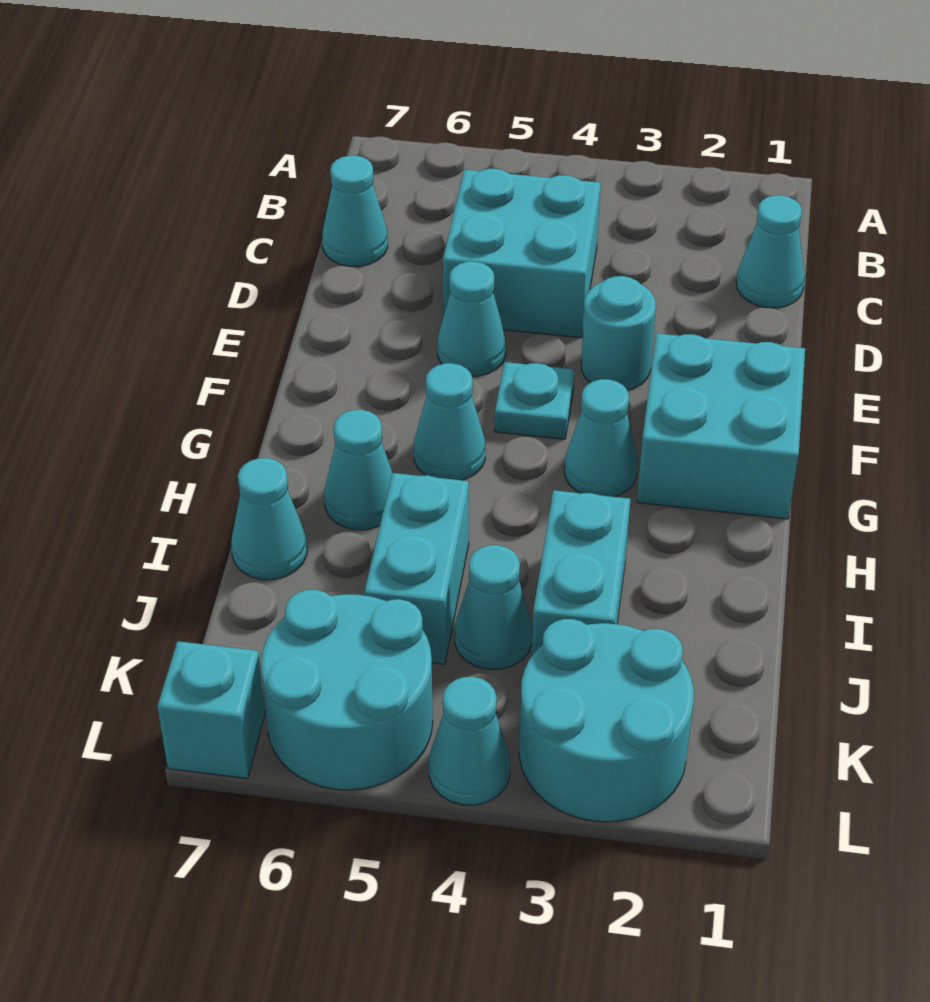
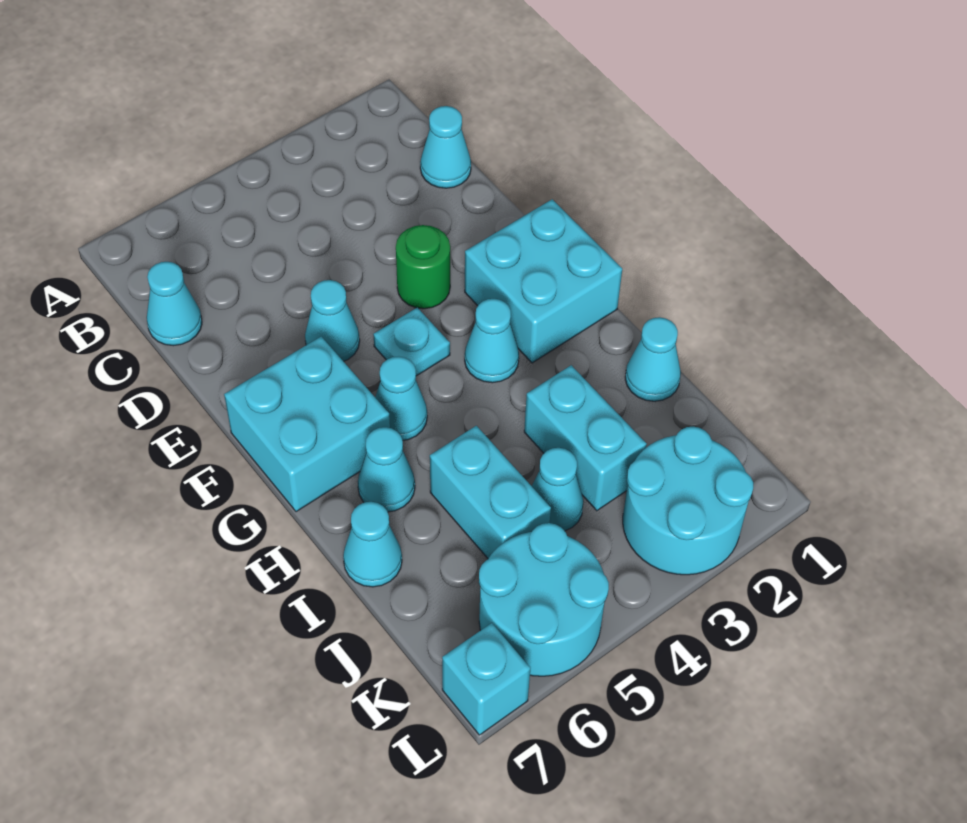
cyan brick C4:D5 level 1 -> cyan brick F6:G7 level 1
cyan round brick E3 level 1 -> green round brick E3 level 1
cyan cone L4 level 1 -> cyan cone I1 level 1

